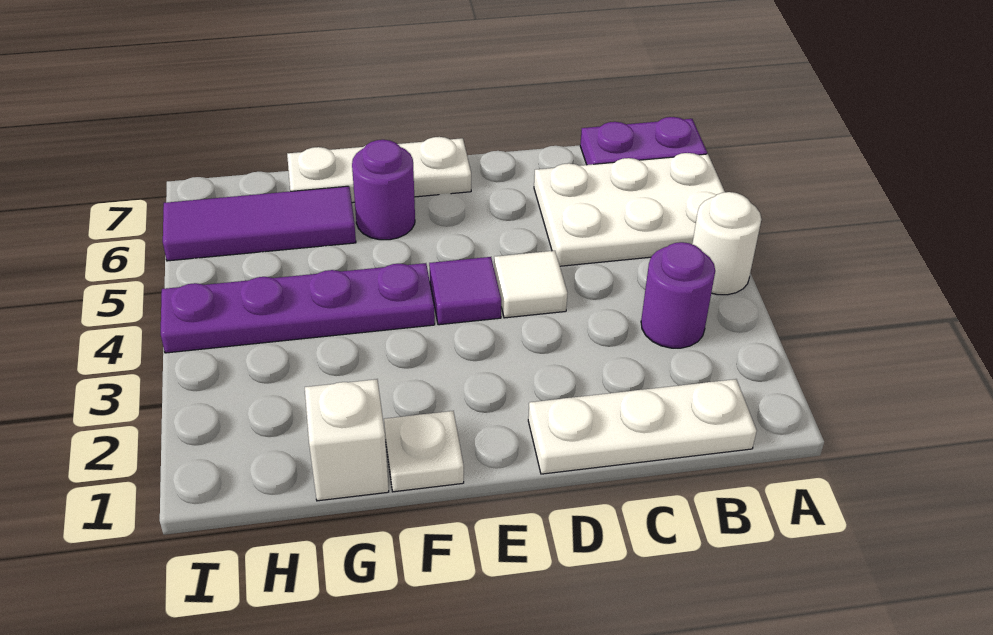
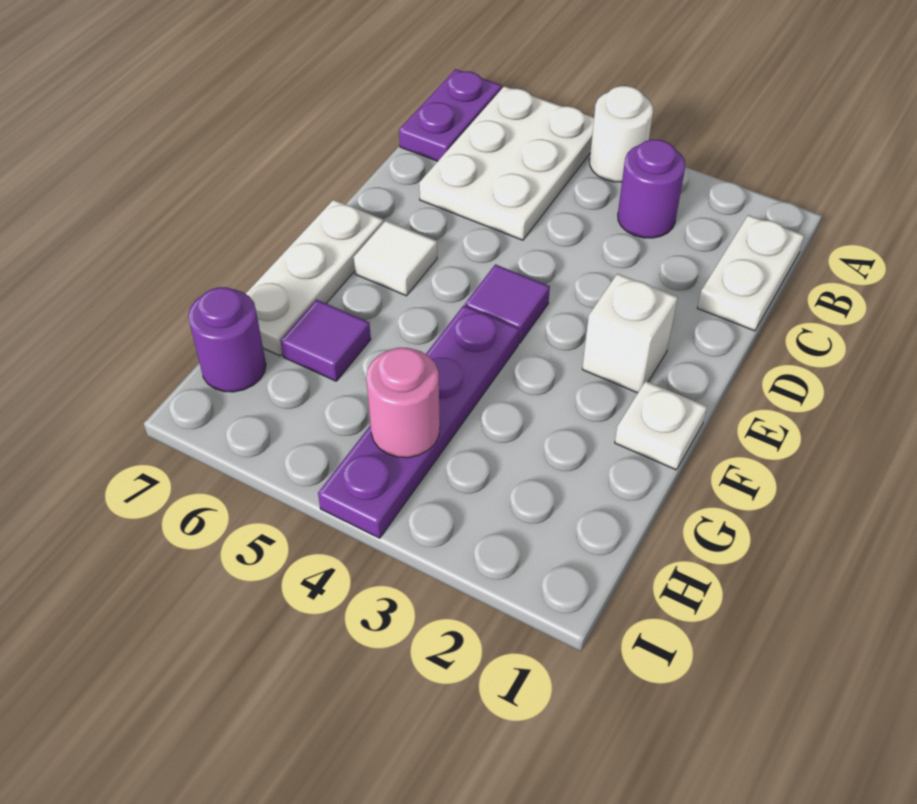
white plate B1:D1 level 1 -> white plate B1:C1 level 1
white tile D4 level 1 -> white tile E6 level 1
purple round brick F6 level 1 -> purple round brick H7 level 1
white brick G1 level 1 -> white brick E2 level 1
purple tile G6:I6 level 1 -> purple tile G6 level 1
none -> pink round brick H4 level 2

